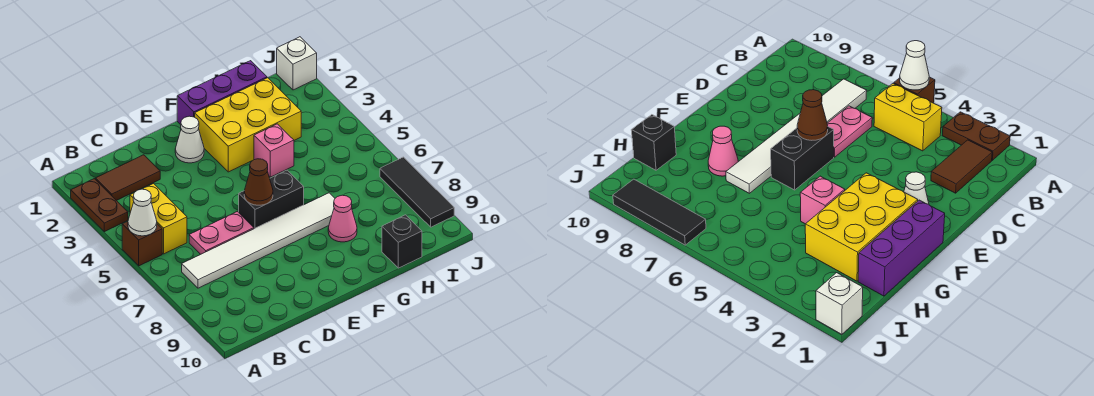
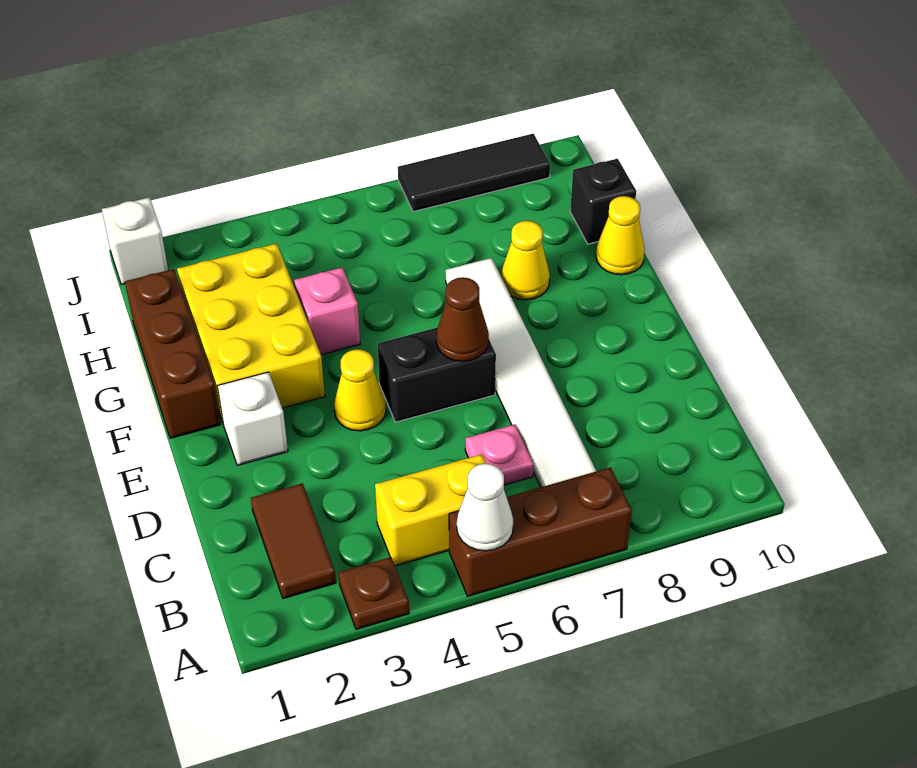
brown plate A2:A3 level 1 -> brown plate A3 level 1
brown brick A5 level 1 -> brown brick A5:A7 level 1
pink plate C6:D6 level 1 -> pink plate C6 level 1
white cone E2 level 1 -> white brick E2 level 1
none -> yellow cone E4 level 1
black brick E6:F6 level 1 -> black brick E5:E6 level 1
purple brick F1:H1 level 1 -> brown brick F1:H1 level 1
pink cone G8 level 1 -> yellow cone G8 level 1
none -> yellow cone G10 level 1

